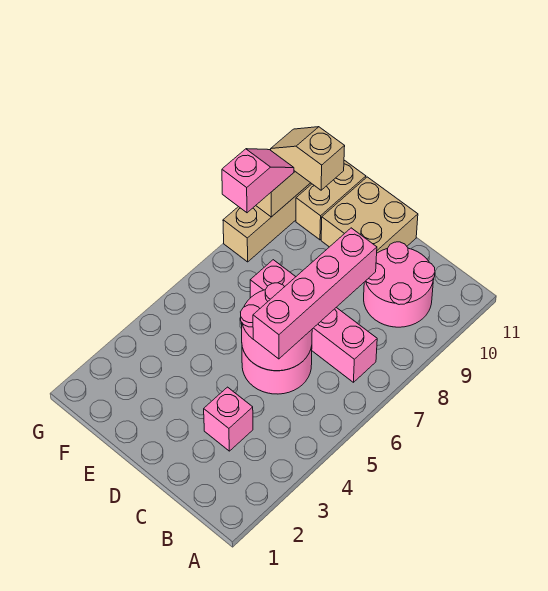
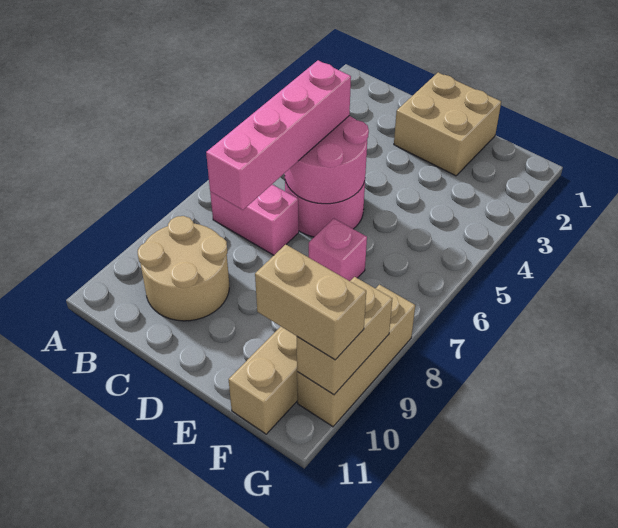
pink round brick B9:C10 level 1 -> tan round brick B9:C10 level 1
pink brick C3 level 1 -> none
tan brick D10:E11 level 1 -> tan brick D1:E2 level 1
tan slope F10:G10 level 3 top F -> tan brick F10:G10 level 3
pink slope G8:G9 level 3 top 8 -> none

